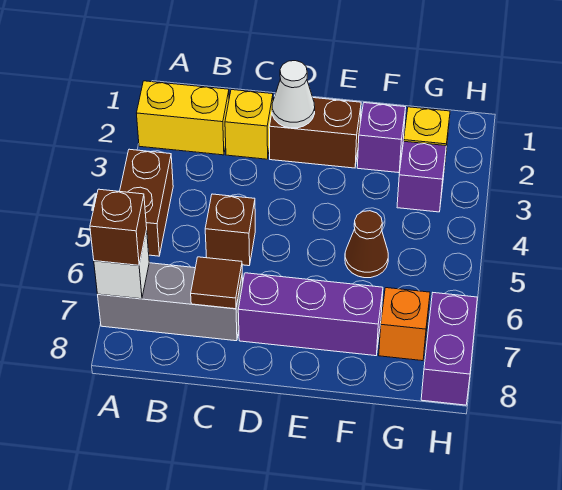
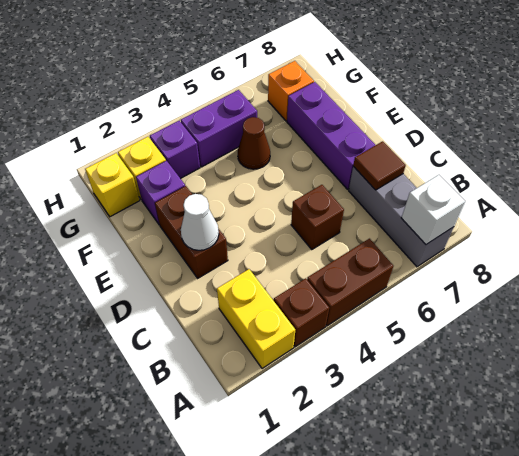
brown brick A7 level 3 -> brown brick A3 level 1
yellow brick C2 level 1 -> yellow brick G1 level 1
purple brick H7:H8 level 1 -> purple brick G4:G5 level 1

